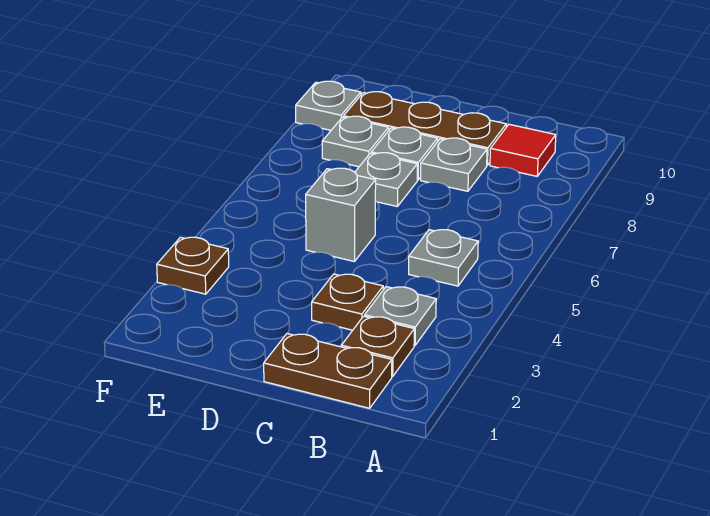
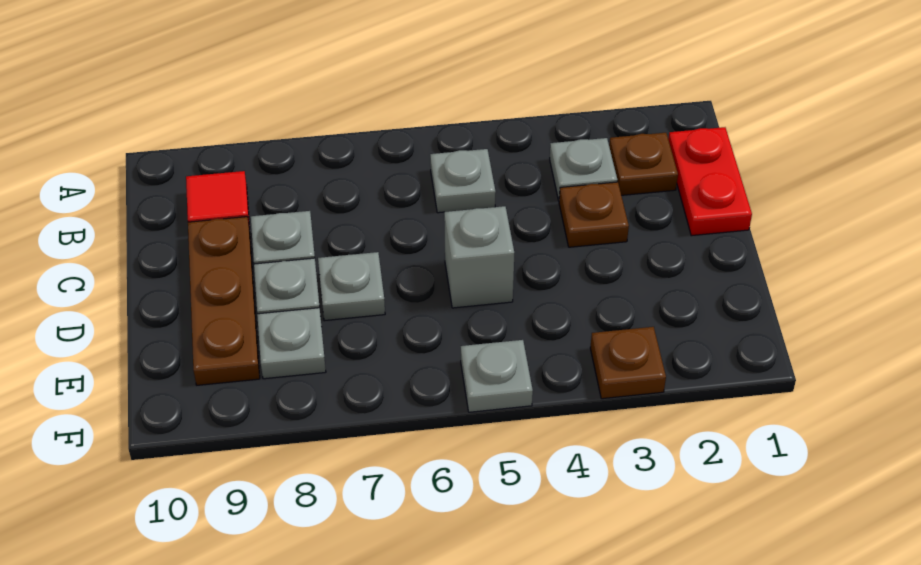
brown plate B1:C1 level 1 -> red plate B1:C1 level 1
grey plate F9 level 1 -> grey plate F5 level 1

